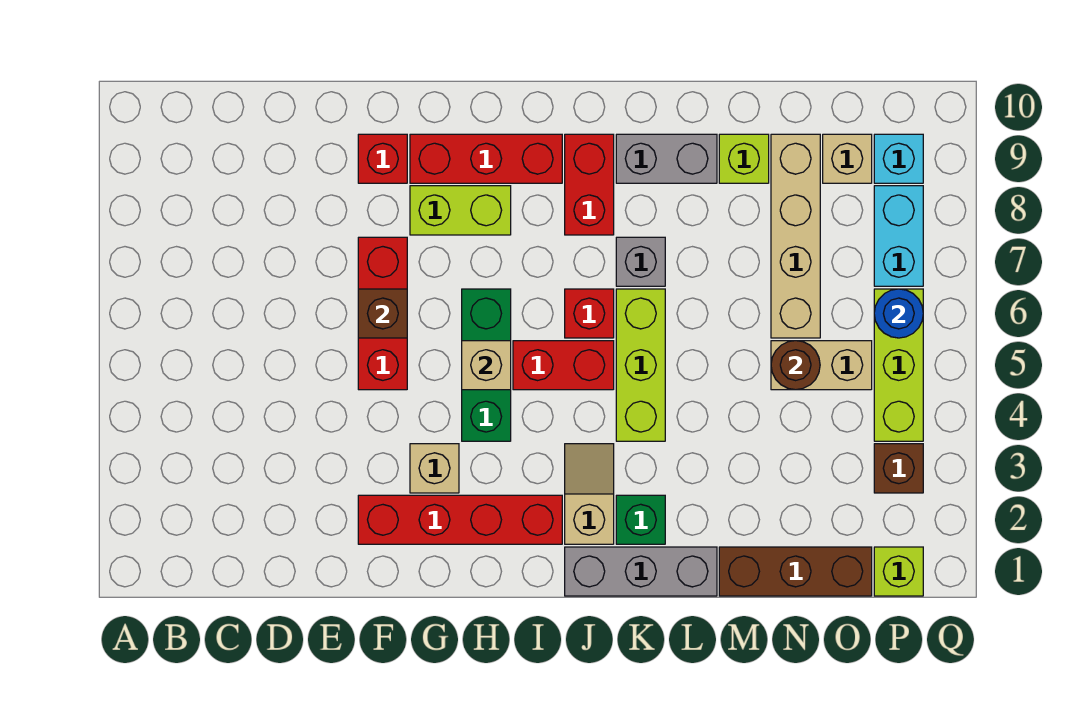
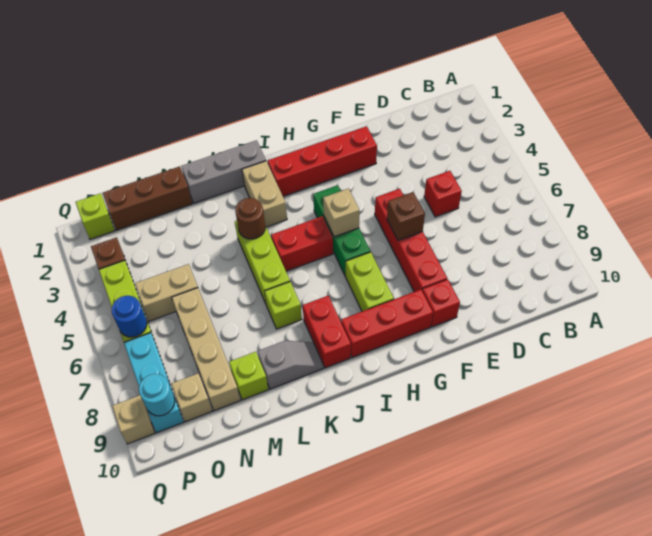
red brick F5:F7 level 1 -> red brick F5:F8 level 1
tan brick G3 level 1 -> tan brick Q9 level 1
lime brick G8:H8 level 1 -> lime brick H7:H8 level 1
tan slope J2:J3 level 1 top 2 -> tan brick J2:J3 level 1
red brick J6 level 1 -> red brick D5 level 1
green brick K2 level 1 -> none
grey brick K7 level 1 -> lime brick K7 level 1
grey brick K9:L9 level 1 -> grey slope K9:L9 level 1 top L
brown round brick N5 level 2 -> brown round brick K4 level 2
none -> cyan round brick P9 level 2

